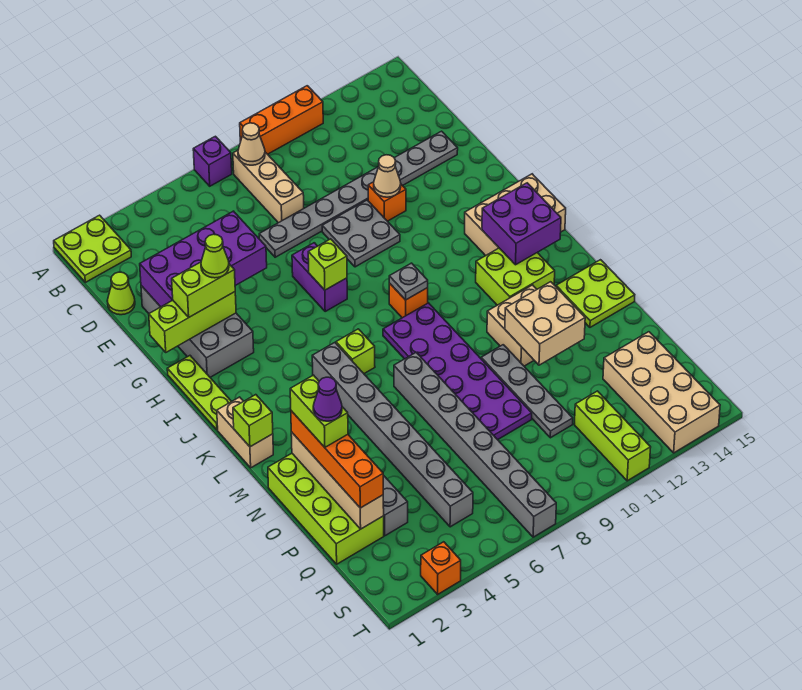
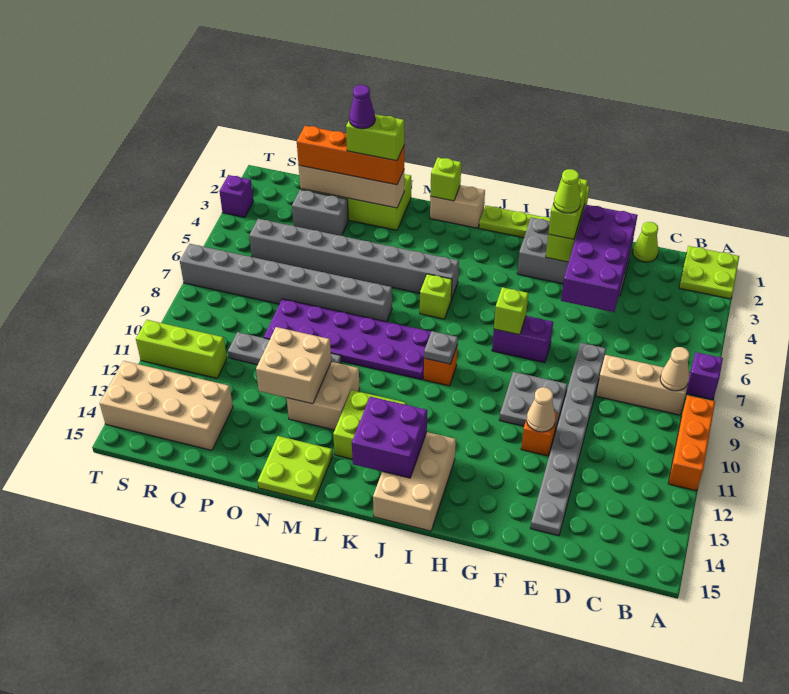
orange brick T3 level 1 -> purple brick T3 level 1

